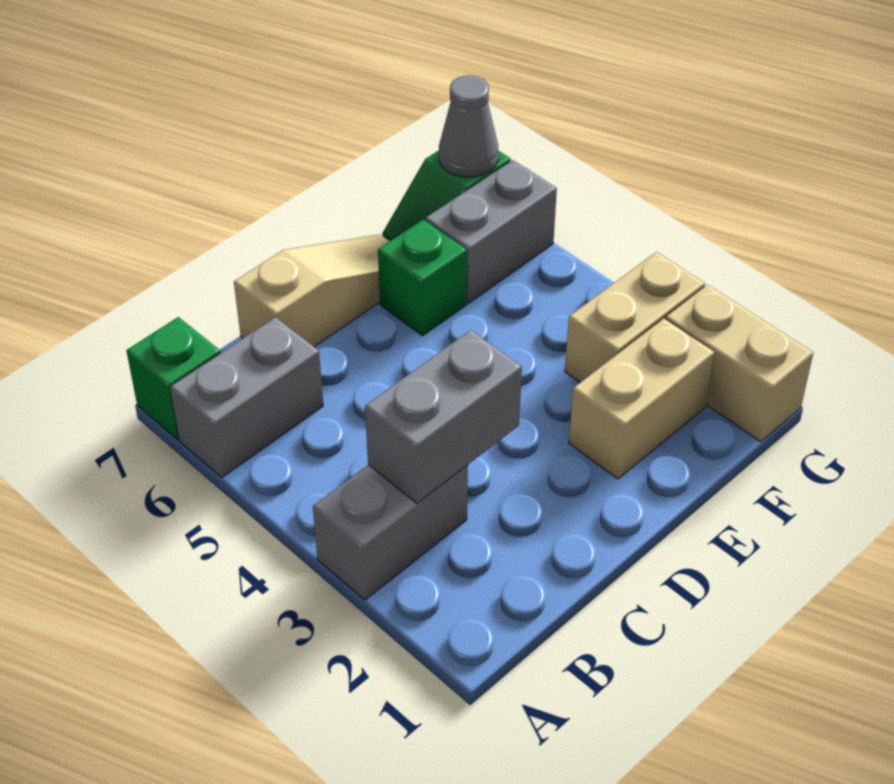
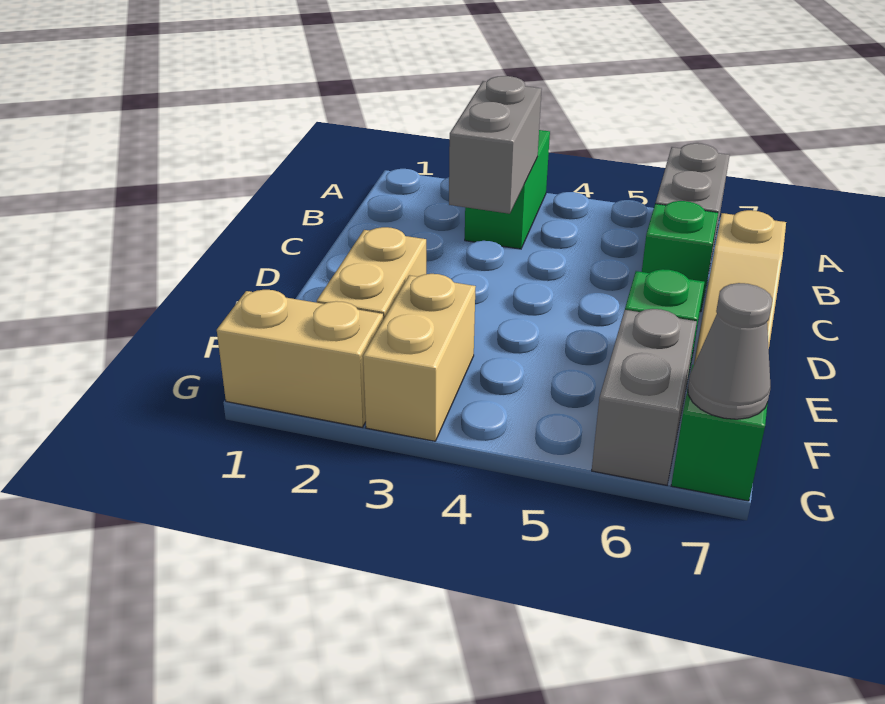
grey brick A3:B3 level 1 -> green brick A3:B3 level 1
green brick A7 level 1 -> green brick C6 level 1

